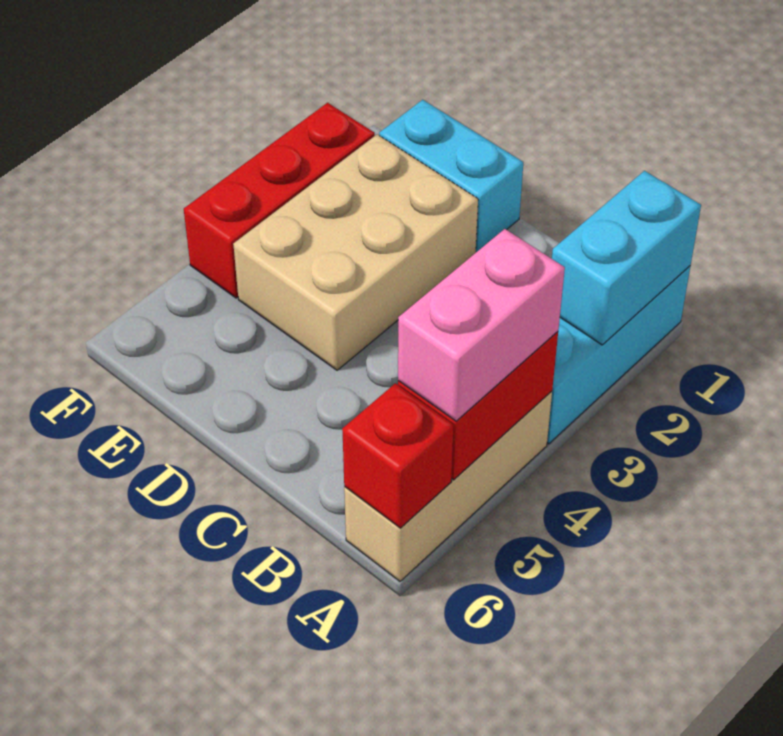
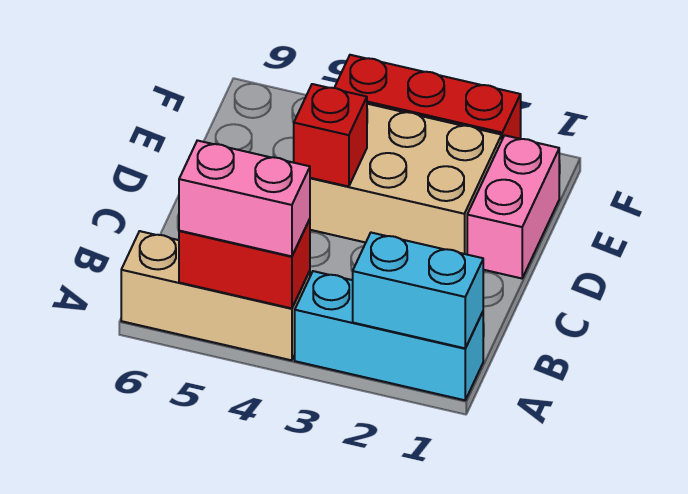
red brick A6 level 2 -> red brick D4 level 2
cyan brick D1:E1 level 1 -> pink brick D1:E1 level 1

